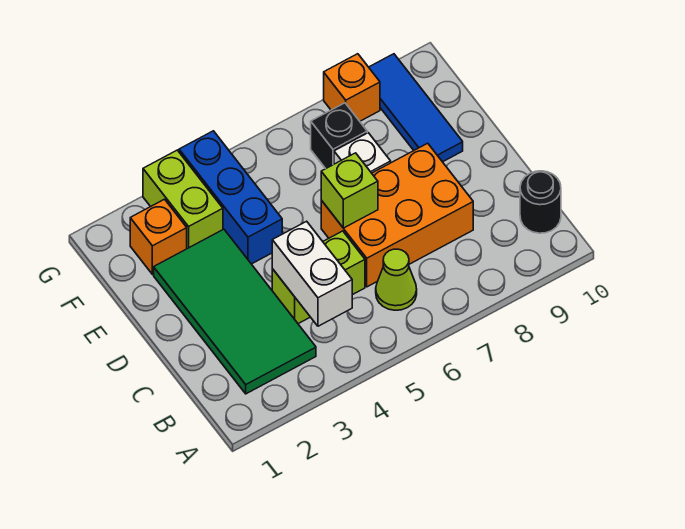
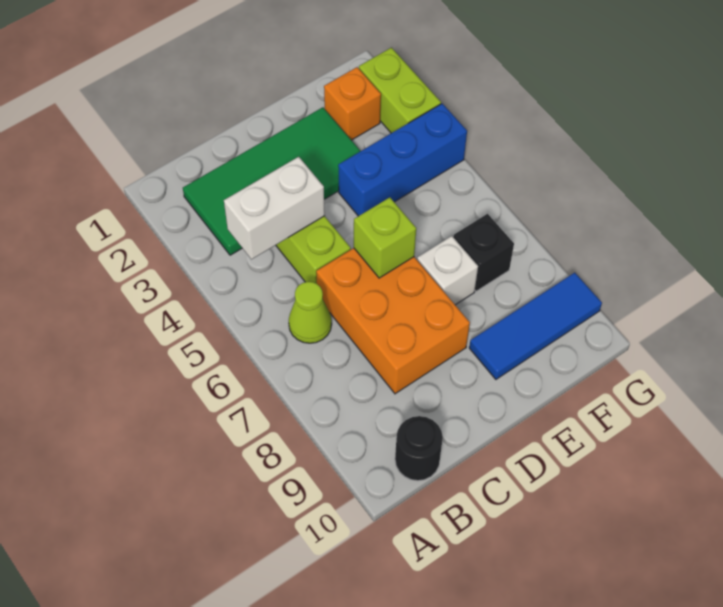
lime brick F3:G3 level 1 -> lime brick G2:G3 level 1
orange brick G8 level 1 -> none

